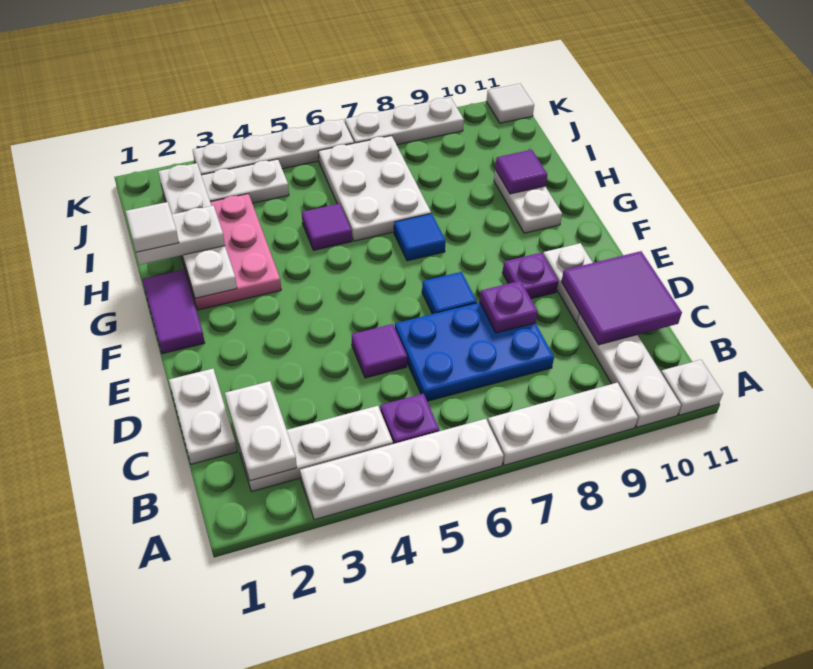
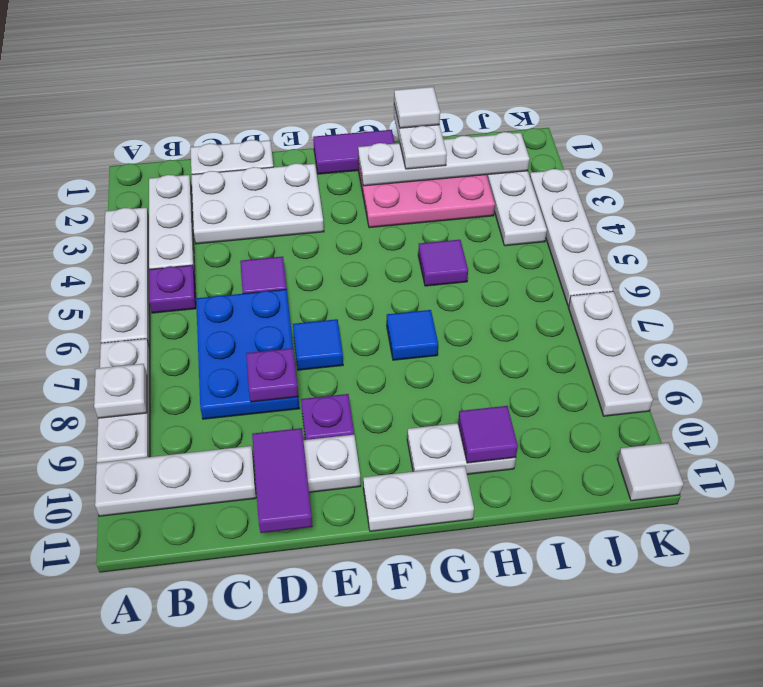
white plate A11 level 1 -> white plate A8 level 2
white plate B2:C2 level 2 -> white plate F11:G11 level 1
purple tile C10:D11 level 2 -> purple tile D10:D11 level 2
white plate H6:J7 level 1 -> white plate C2:E3 level 1

